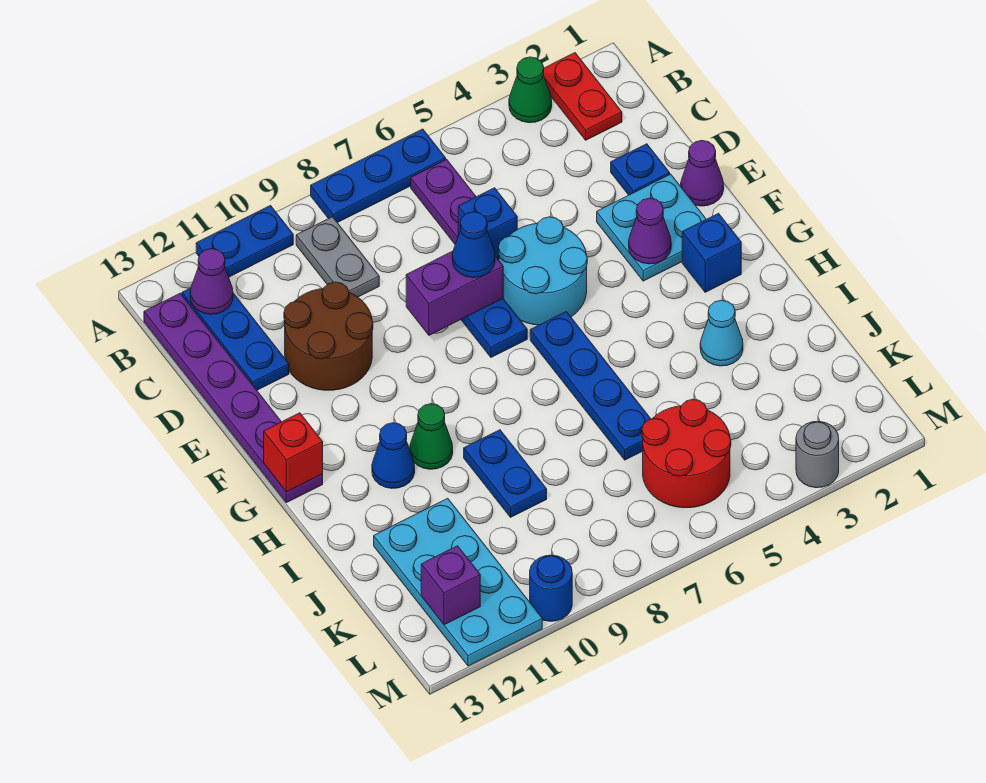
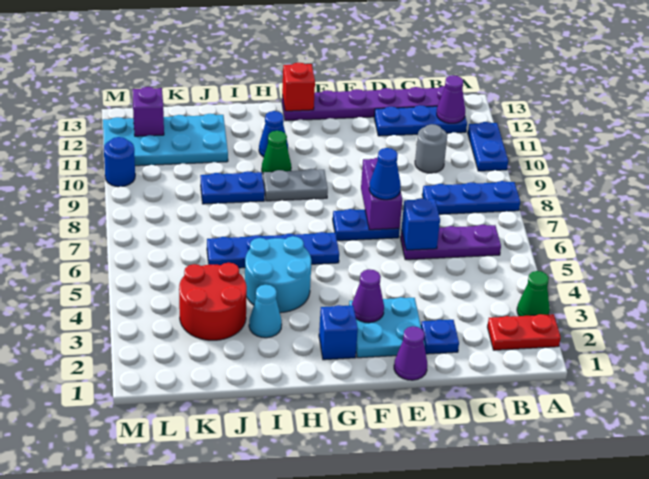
blue plate A6:A8 level 1 -> blue plate A8:C8 level 1
grey plate B9:C9 level 1 -> grey plate G9:H9 level 1
brown round brick D10:E11 level 1 -> none
cyan round brick E5:F6 level 1 -> cyan round brick H4:I5 level 1
red round brick K5:L6 level 1 -> red round brick J3:K4 level 1
grey round brick M3 level 1 -> grey round brick C10 level 1

